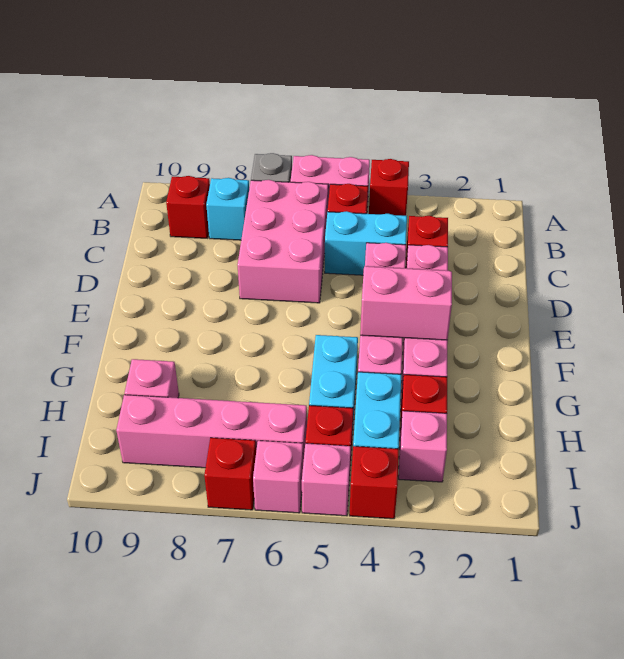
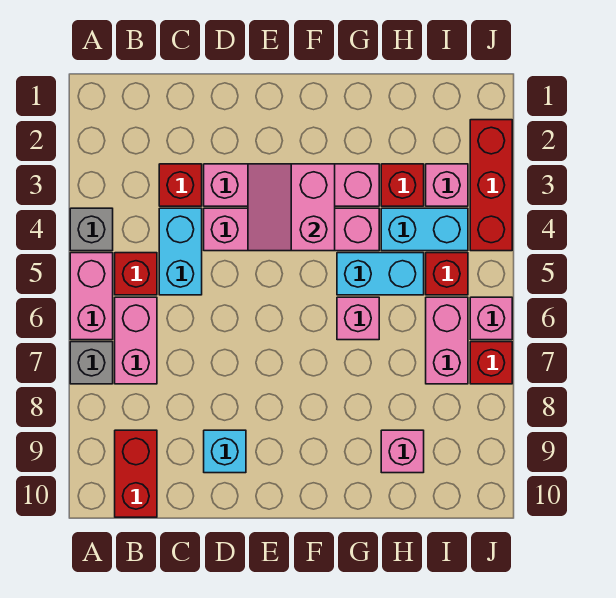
red brick A4 level 1 -> grey brick A4 level 1
pink brick B6:D7 level 1 -> pink brick B6:B7 level 1
cyan brick B8 level 1 -> cyan brick D9 level 1
red brick B9 level 1 -> red brick B9:B10 level 1
pink brick I6:I9 level 1 -> pink brick I6:I7 level 1
red brick J4 level 1 -> red brick J2:J4 level 1
pink brick J5 level 1 -> pink brick G6 level 1

